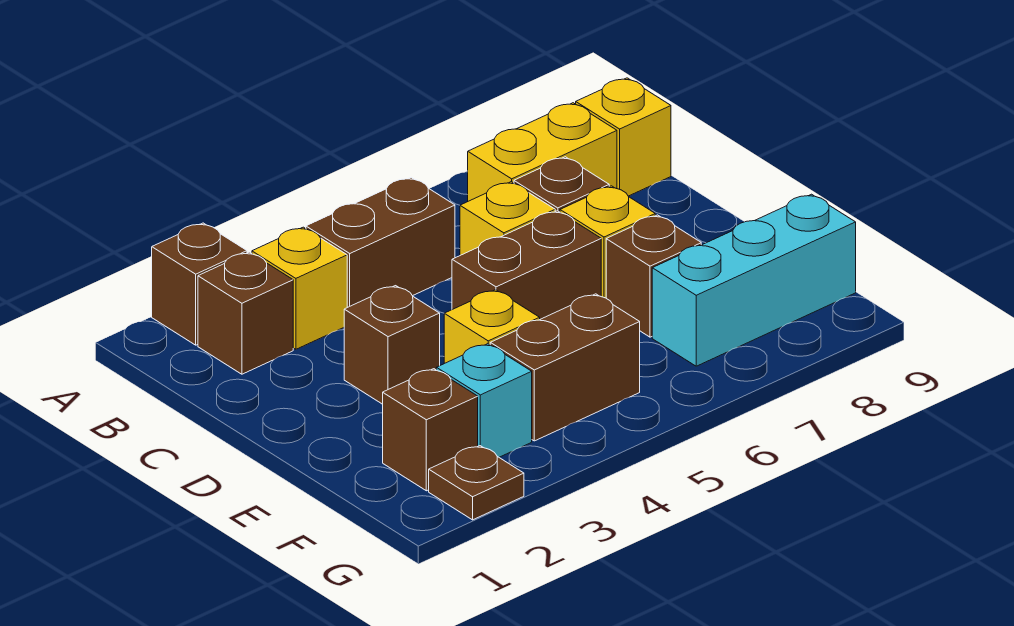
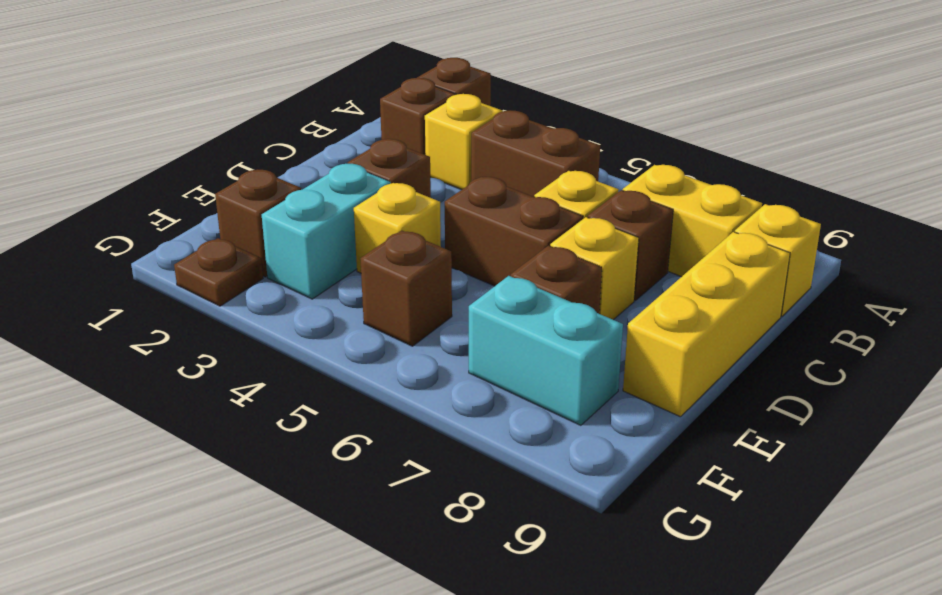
none -> yellow brick C9:E9 level 1
cyan brick F3 level 1 -> cyan brick E3:F3 level 1
brown brick F4:F5 level 1 -> brown brick F5 level 1
cyan brick F7:F9 level 1 -> cyan brick F7:F8 level 1

